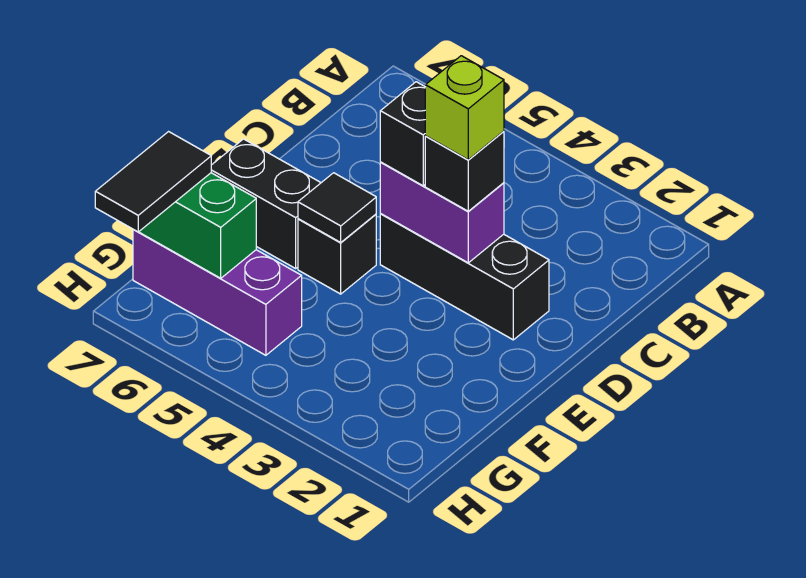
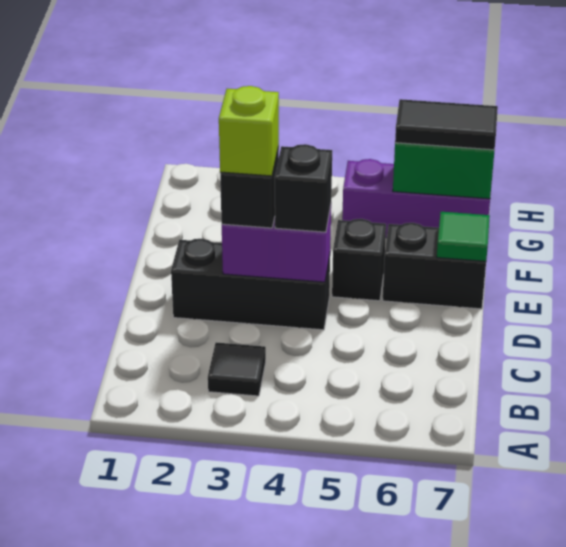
black tile E5 level 2 -> black tile B3 level 1
none -> green tile E7 level 2
black tile G7:H7 level 3 -> black tile G6:G7 level 3

